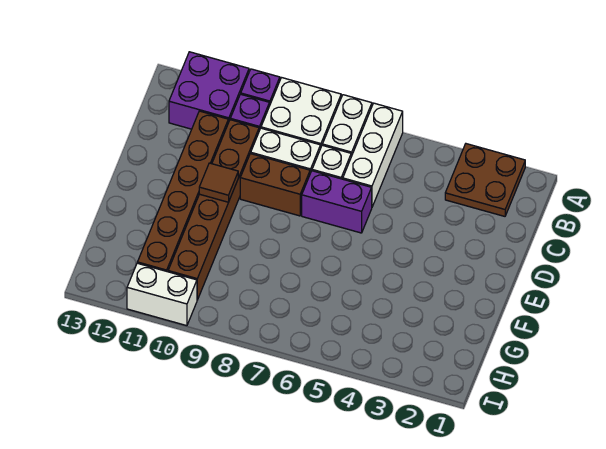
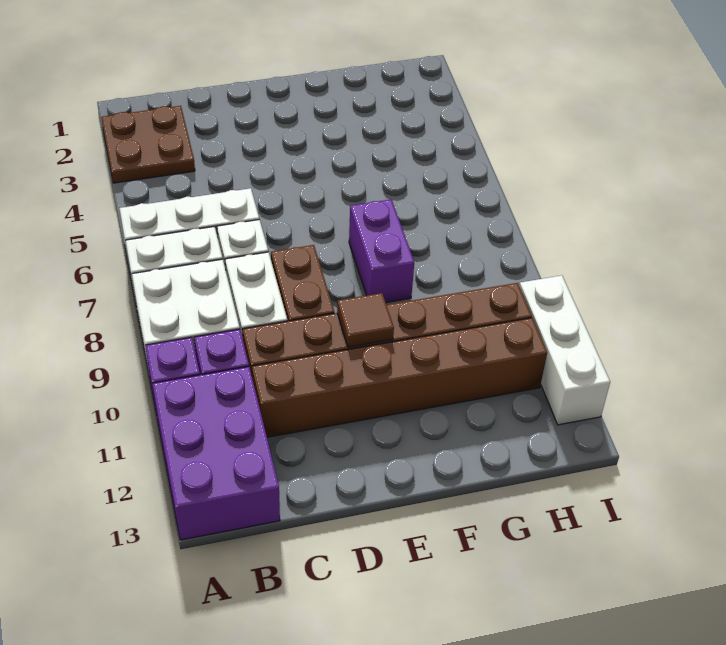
purple brick A11:B12 level 1 -> purple brick A11:B13 level 1
purple brick D6:D7 level 1 -> purple brick F7:F8 level 1
white brick I10:I11 level 1 -> white brick I10:I12 level 1

